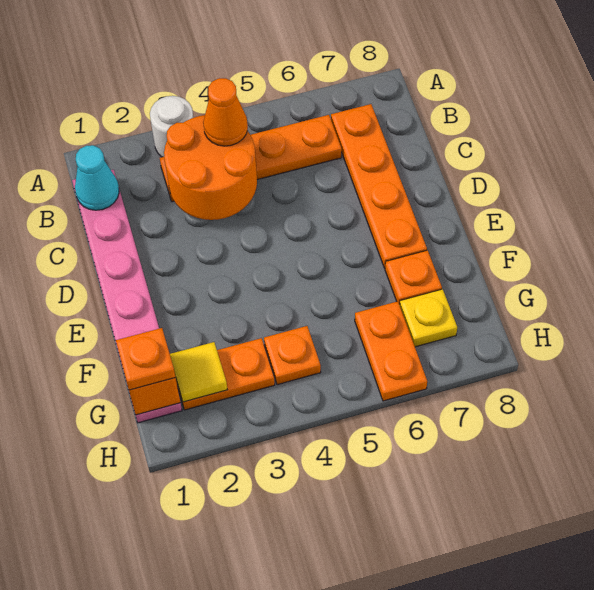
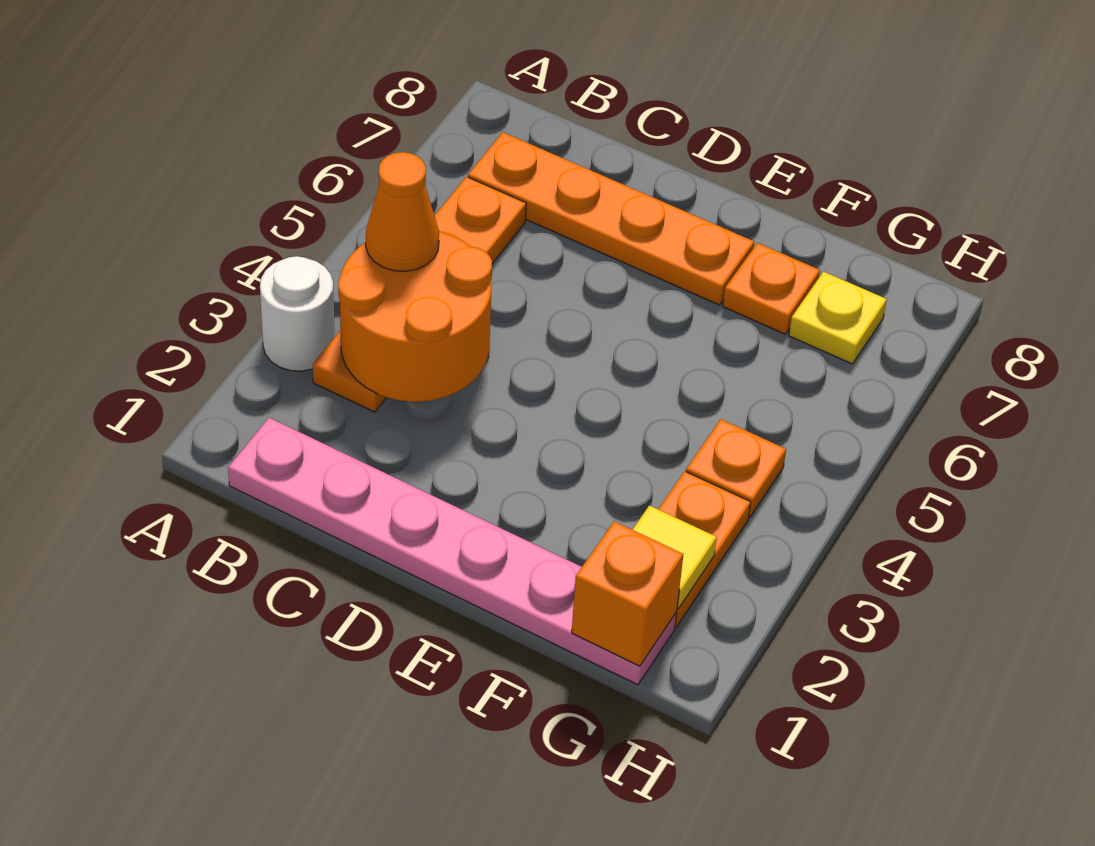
cyan cone B1 level 2 -> none
orange plate G1 level 3 -> none
orange plate G6:H6 level 1 -> none

